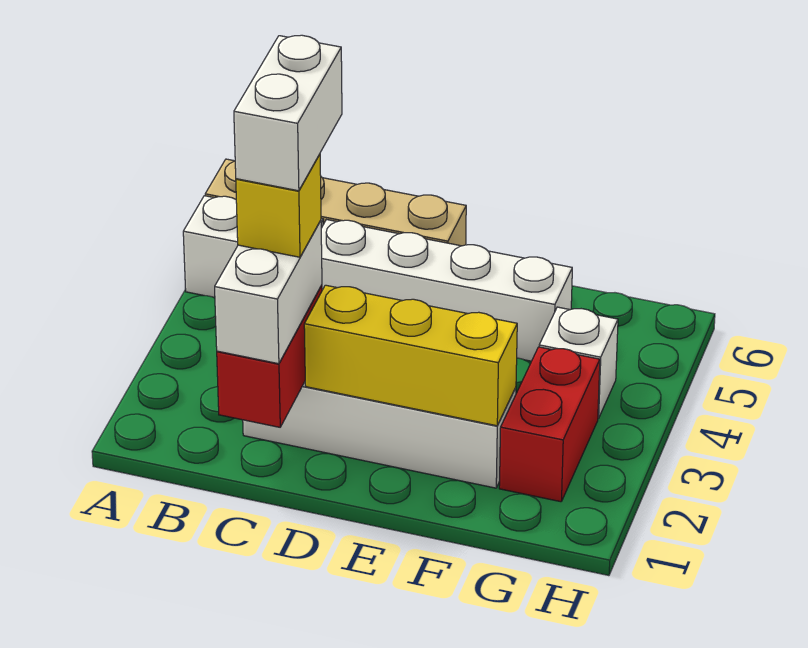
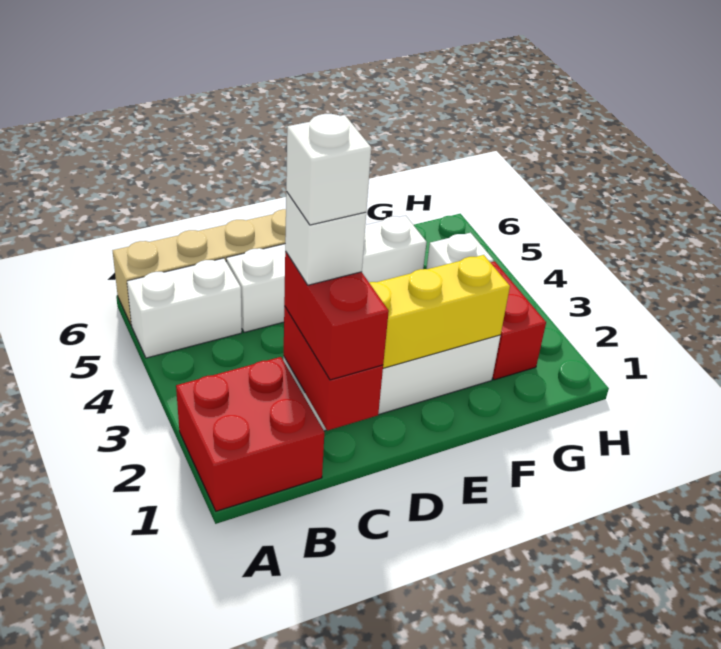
none -> red brick A1:B2 level 1
white brick C1:C2 level 3 -> red brick C1:C2 level 3
yellow brick C2 level 4 -> white brick C2 level 4
white brick C2:C3 level 5 -> white brick C2 level 5

